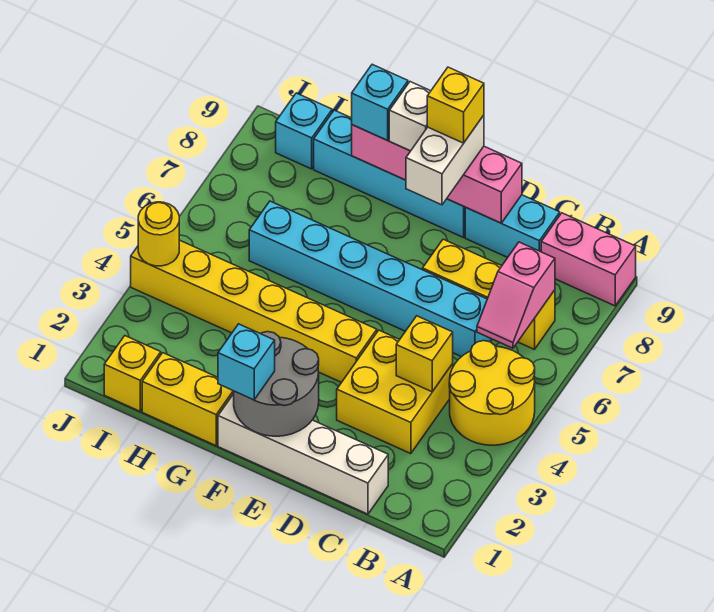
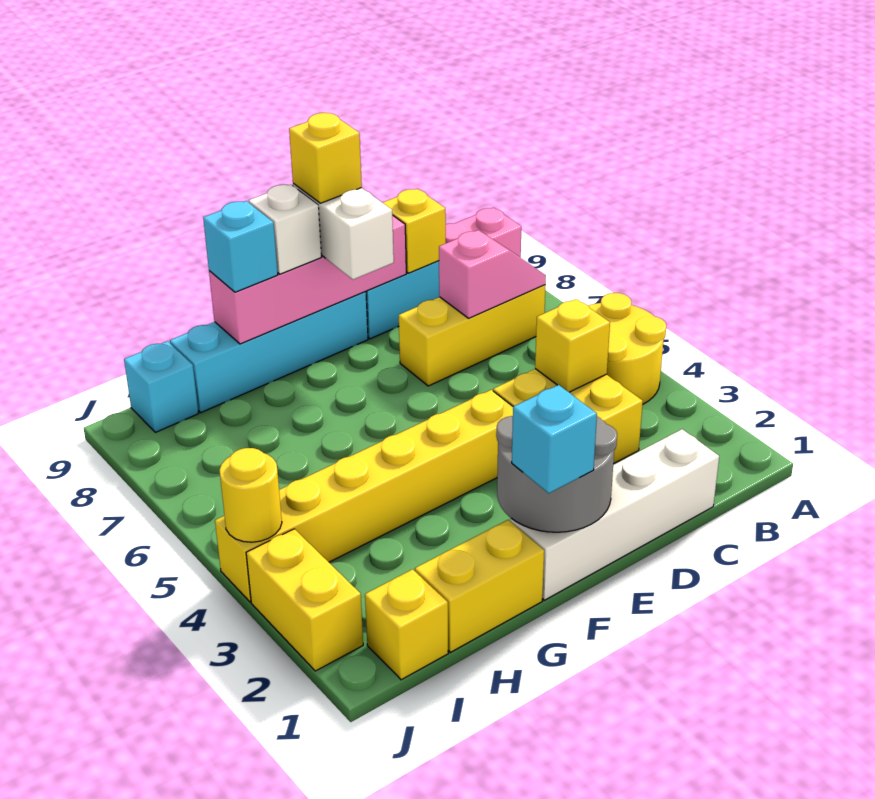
pink slope B6:B7 level 2 top 7 -> pink slope B7:C7 level 2 top C
cyan brick C6:H6 level 1 -> none
none -> yellow brick C9 level 2
none -> yellow brick J2:J3 level 1

